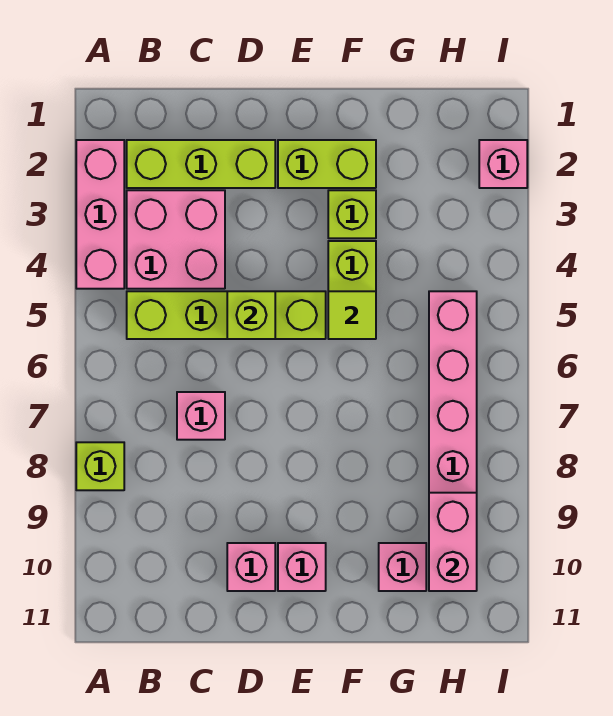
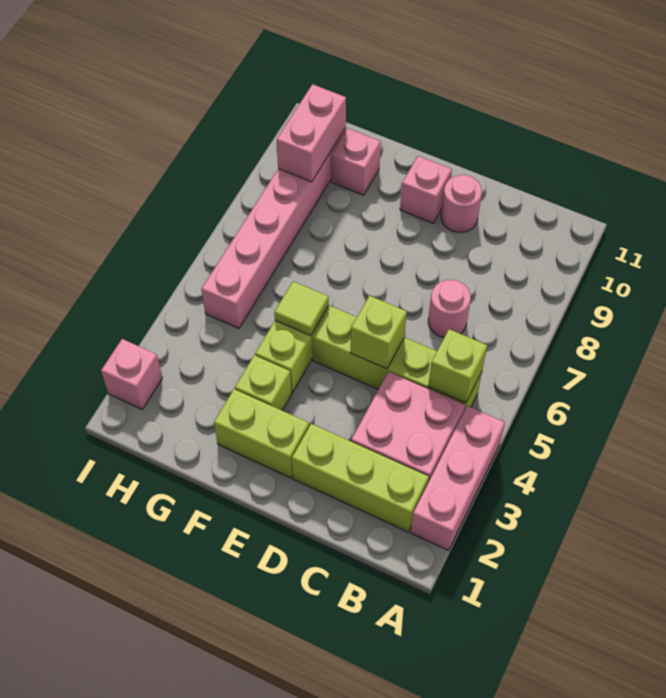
lime brick A8 level 1 -> lime brick B5 level 2
pink brick C7 level 1 -> pink round brick C7 level 1
pink brick D10 level 1 -> pink round brick D10 level 1

